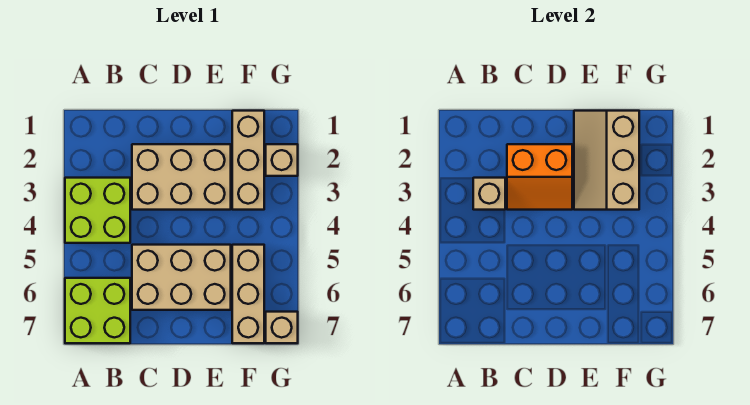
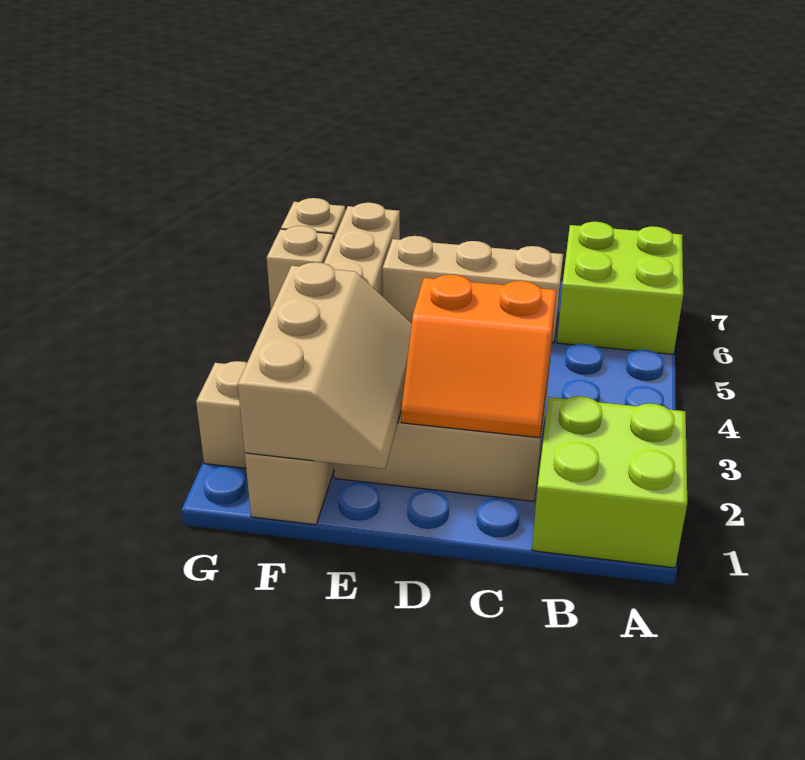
lime brick A3:B4 level 1 -> lime brick A1:B2 level 1
tan brick B3 level 2 -> tan brick G6 level 1
orange slope C2:D3 level 2 top 2 -> orange slope C2:D3 level 2 top 3
tan brick C5:E6 level 1 -> tan brick C6:E6 level 1

